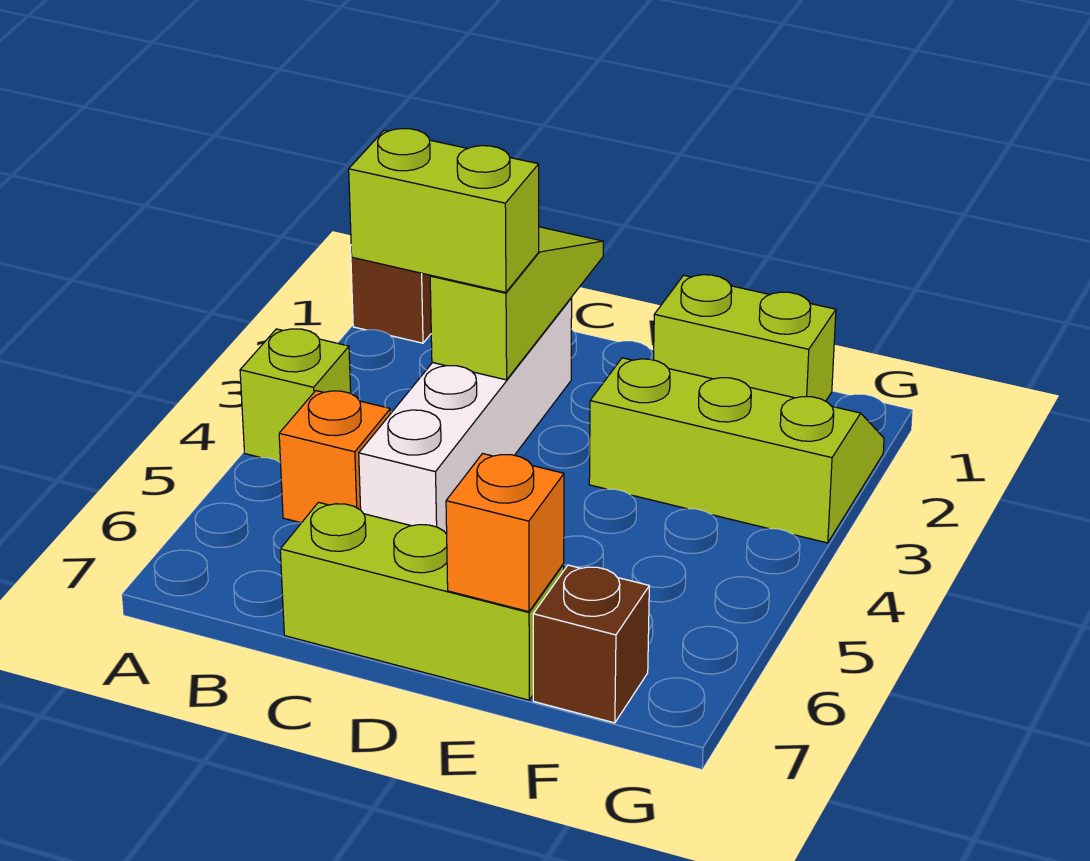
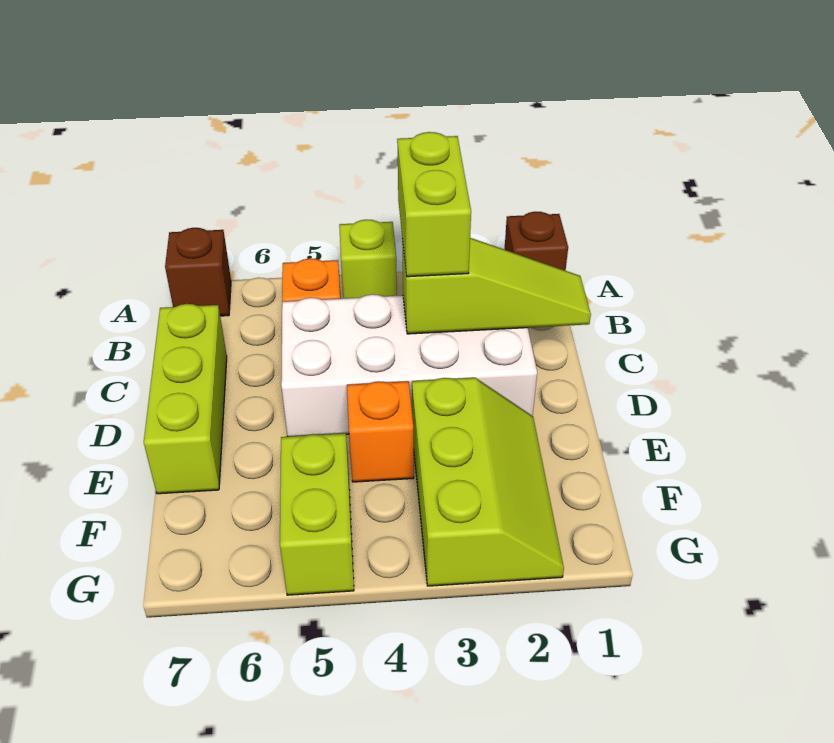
white brick C2:C5 level 1 -> white brick C2:D5 level 1
lime brick E1:F1 level 1 -> lime brick F5:G5 level 1
orange brick E7 level 2 -> orange brick E4 level 1
brown brick F7 level 1 -> brown brick A7 level 1

